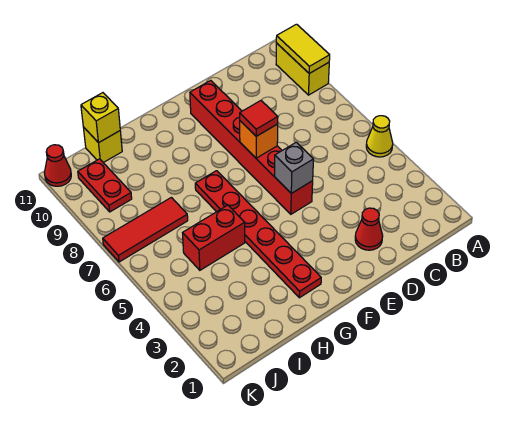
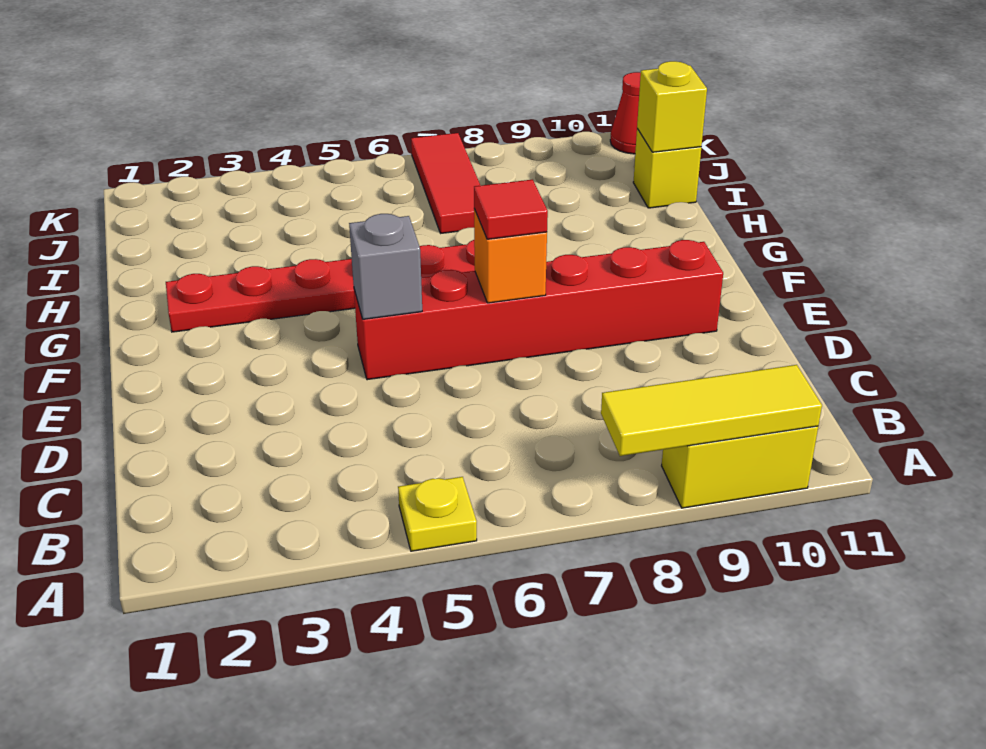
yellow cone A5 level 1 -> yellow plate A5 level 1
yellow tile A9:A10 level 2 -> yellow tile A8:A10 level 2
red cone D2 level 1 -> none
red brick H5:I5 level 1 -> none
red plate J9:J10 level 1 -> none

